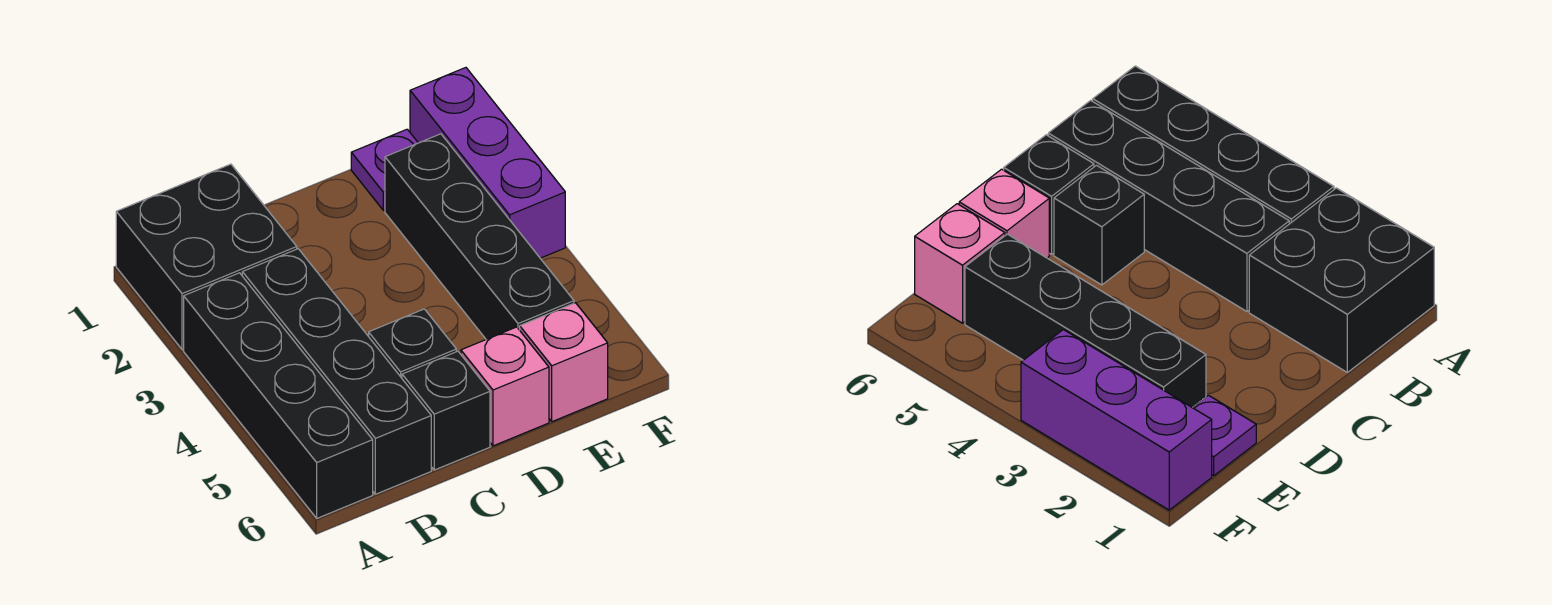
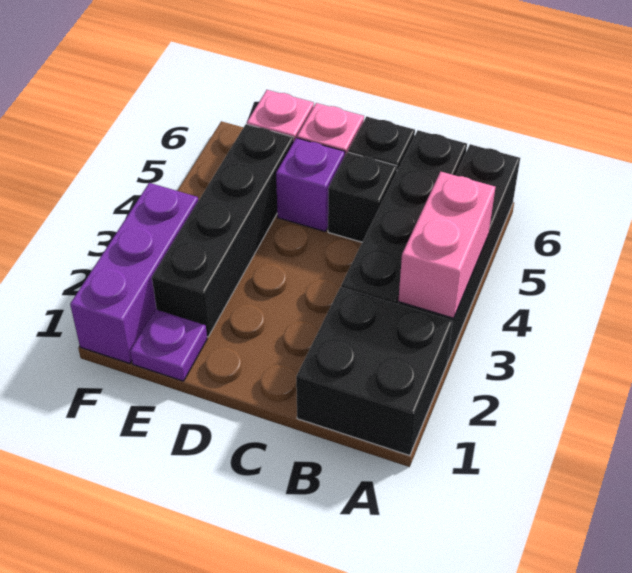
none -> pink brick A3:A4 level 2
none -> purple brick D5 level 1

